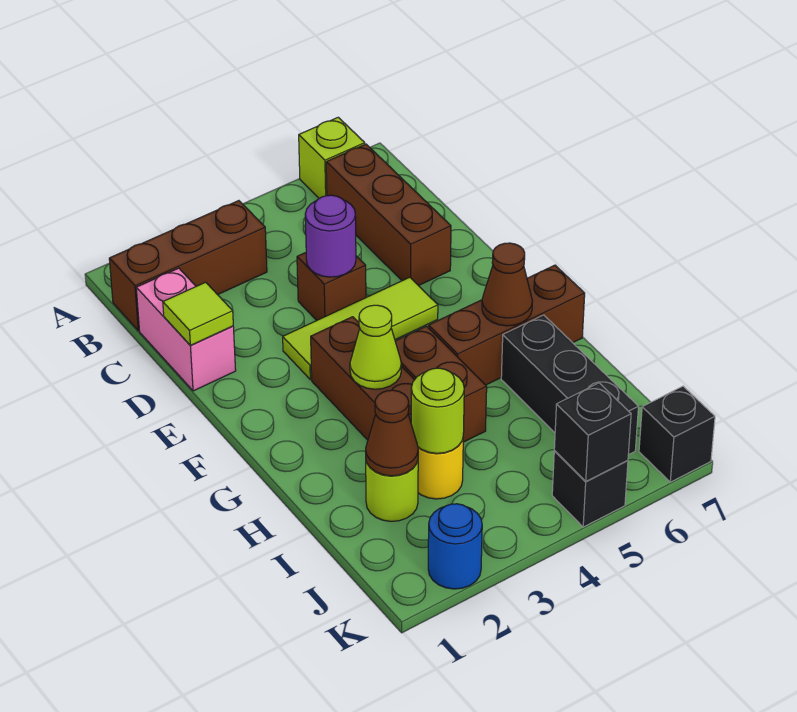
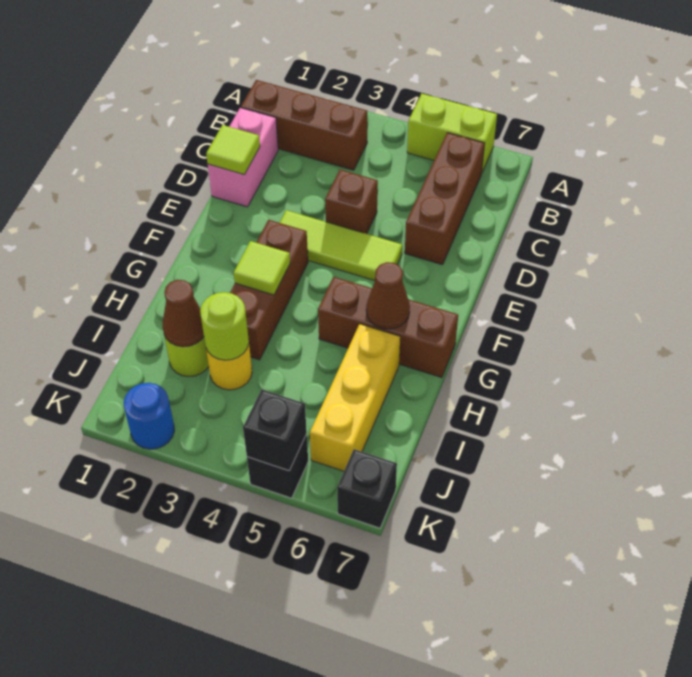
lime brick A6 level 1 -> lime brick A5:A6 level 1
purple round brick D4 level 2 -> none
lime cone G3 level 2 -> lime tile G3 level 2
brown brick G4:H4 level 1 -> none
black brick H6:J6 level 1 -> yellow brick H6:J6 level 1

